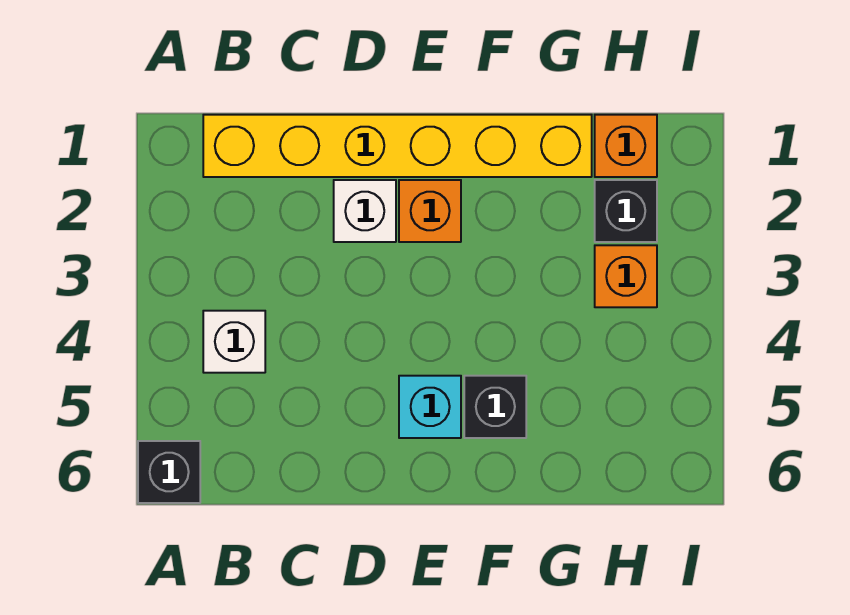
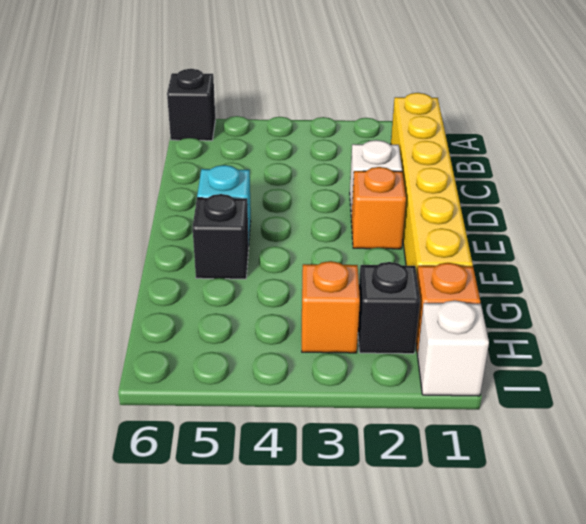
white brick B4 level 1 -> white brick I1 level 1

